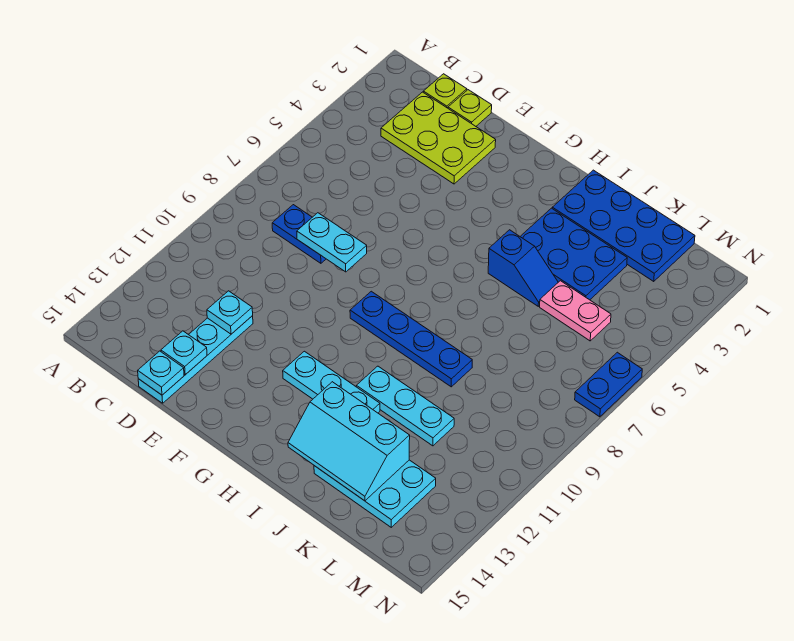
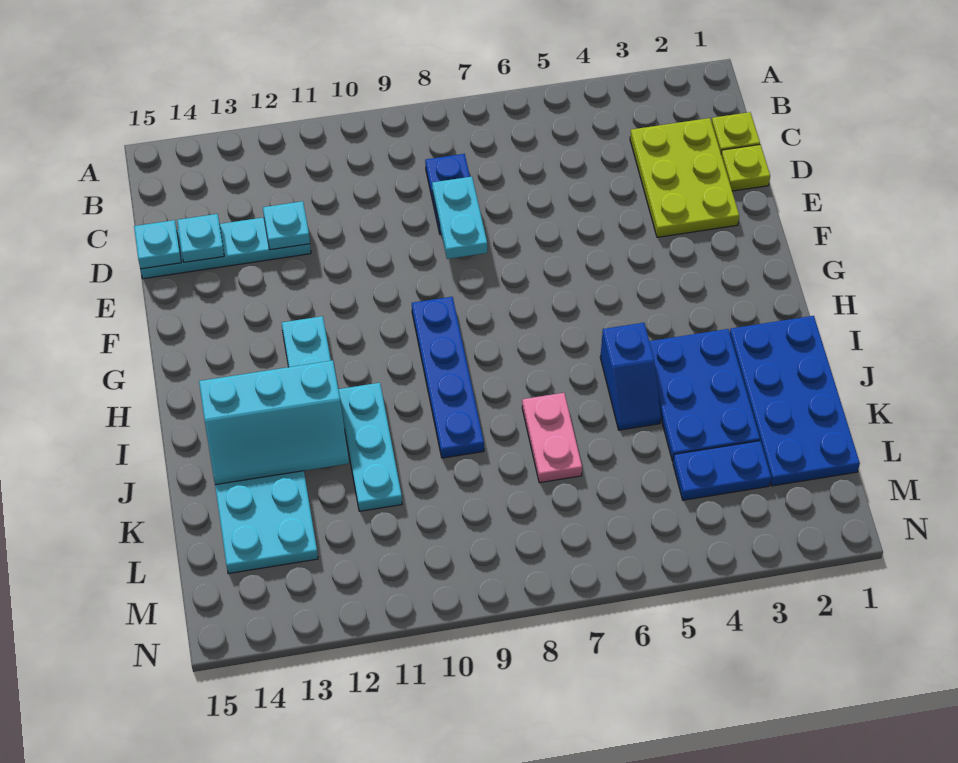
cyan slope I13:K14 level 2 top 13 -> cyan slope I12:J14 level 2 top I
pink plate K5:L5 level 1 -> pink plate J7:K7 level 1
blue plate N6:N7 level 1 -> blue plate L3:L4 level 1

